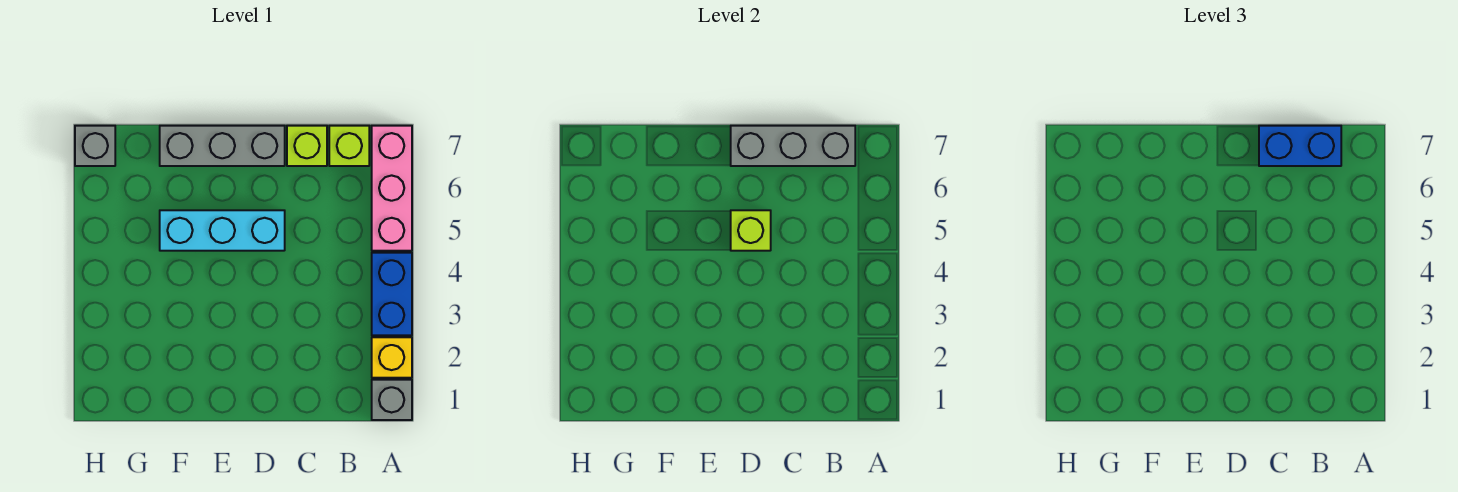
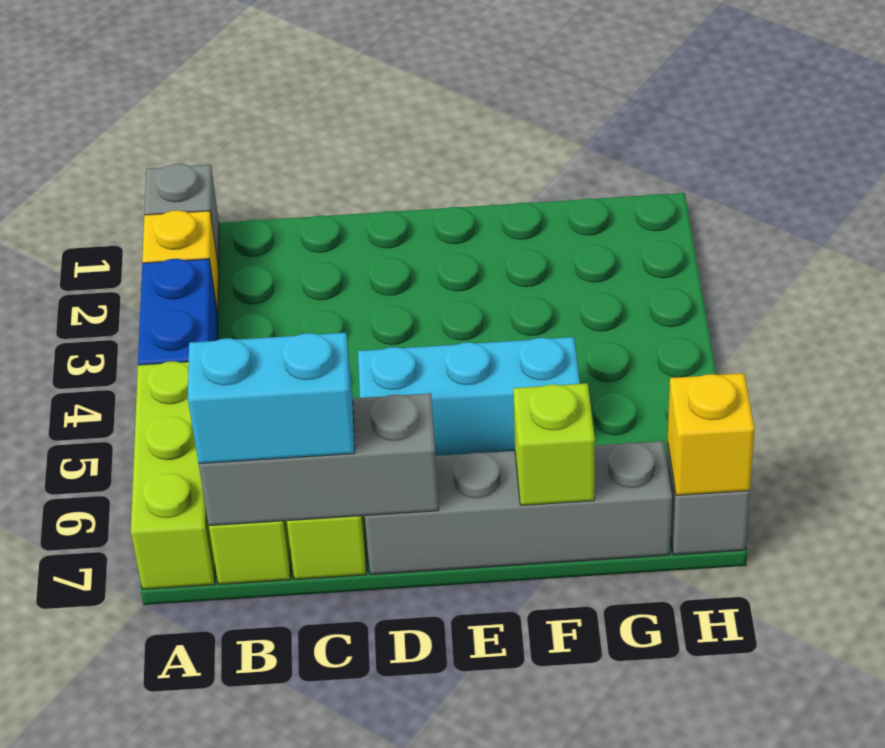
pink brick A5:A7 level 1 -> lime brick A5:A7 level 1
blue brick B7:C7 level 3 -> cyan brick B7:C7 level 3
lime brick D5 level 2 -> lime brick F7 level 2
grey brick D7:F7 level 1 -> grey brick D7:G7 level 1
none -> yellow brick H7 level 2

